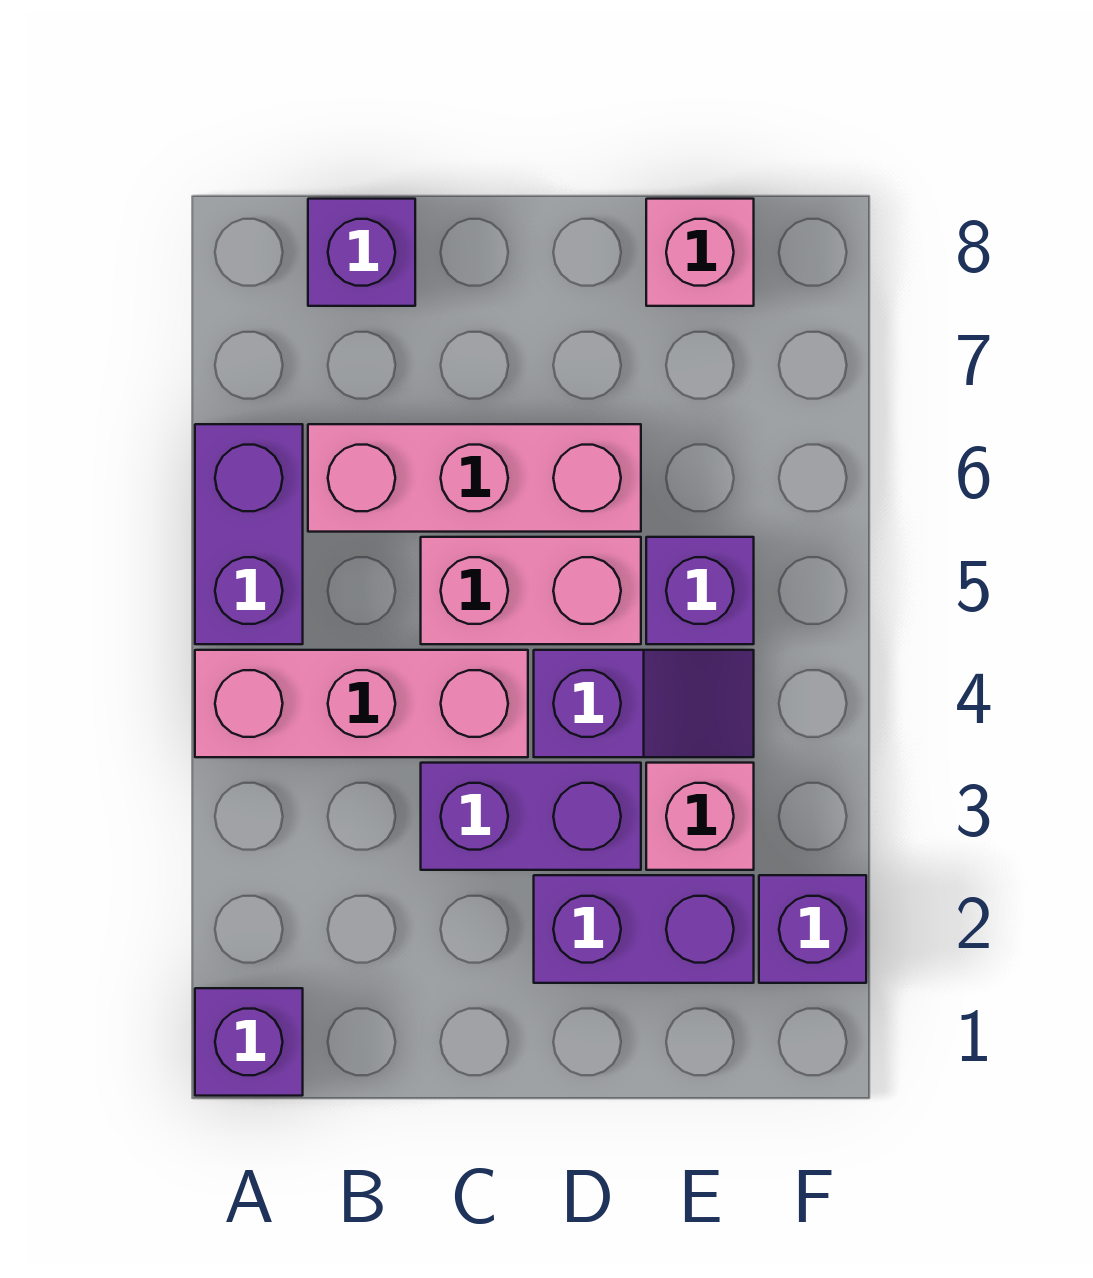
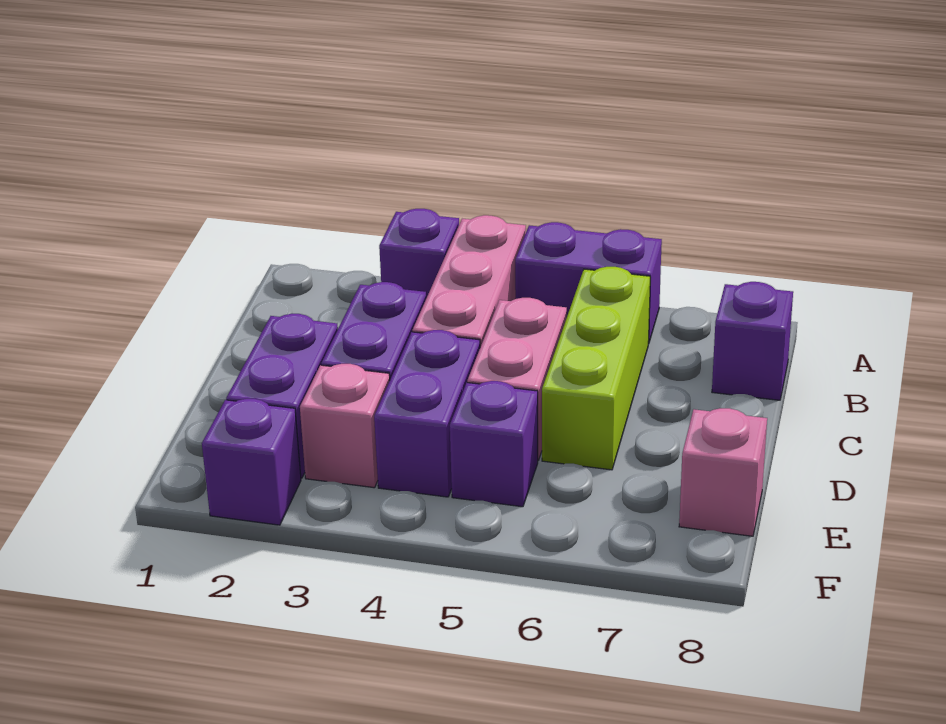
purple brick A1 level 1 -> purple brick A3 level 1
pink brick B6:D6 level 1 -> lime brick B6:D6 level 1
purple slope D4:E4 level 1 top D -> purple brick D4:E4 level 1

